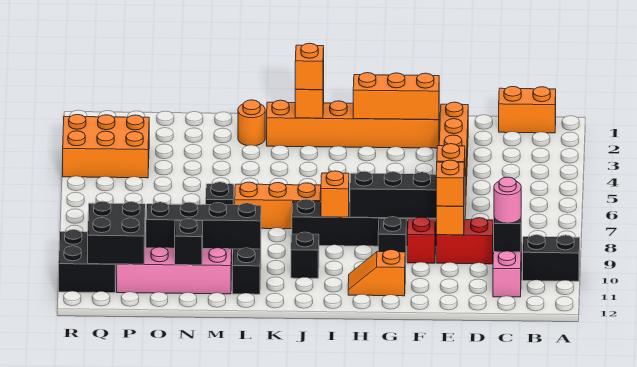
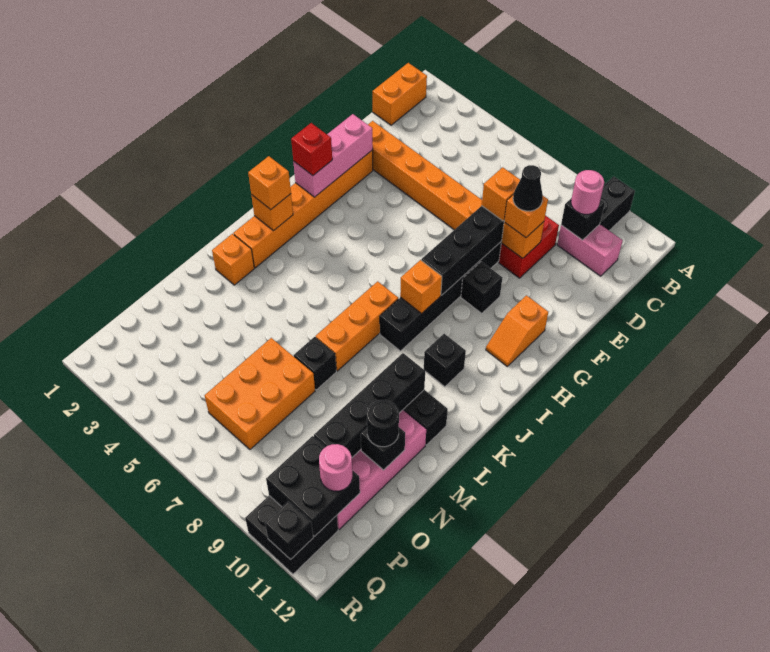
none -> black cone E9 level 4
orange brick F2:H2 level 2 -> pink brick F2:H2 level 2
red brick F9 level 1 -> red brick H2 level 3
orange round brick L2 level 1 -> orange brick L2 level 1
none -> black round brick N11 level 3
orange brick P3:R4 level 1 -> orange brick N6:P7 level 1
none -> pink round brick P11 level 3
none -> black brick R11 level 2

